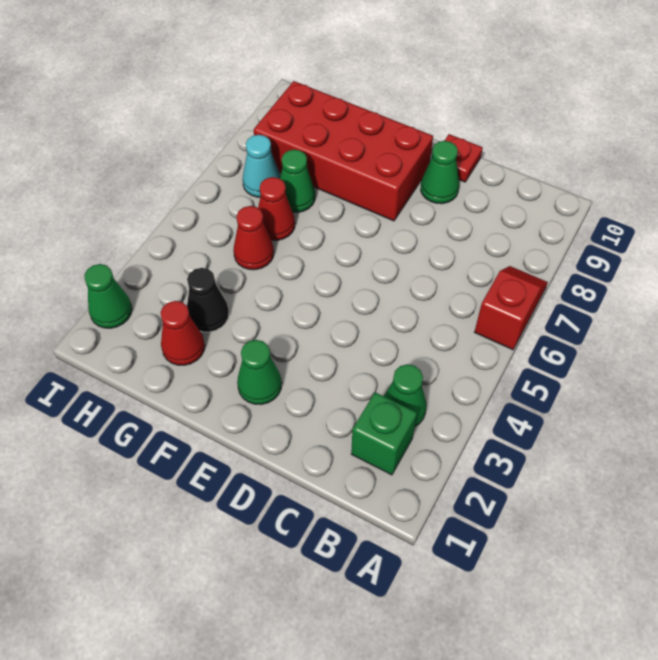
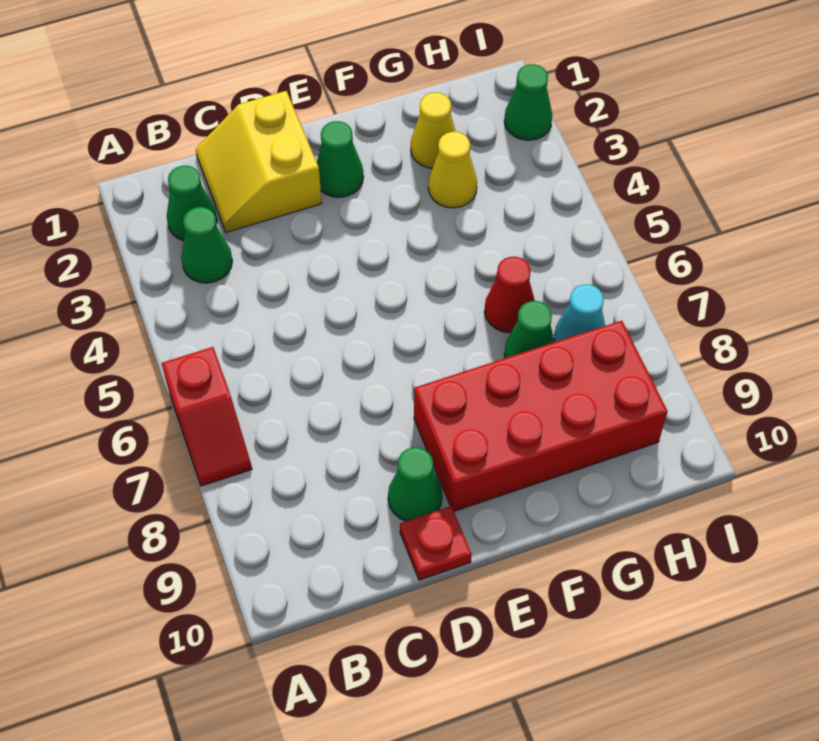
green brick B2 level 1 -> green cone B2 level 1
none -> yellow slope C1:D2 level 1 top D
red cone G2 level 1 -> yellow cone G2 level 1
black cone G3 level 1 -> yellow cone G3 level 1
red cone G5 level 1 -> none

